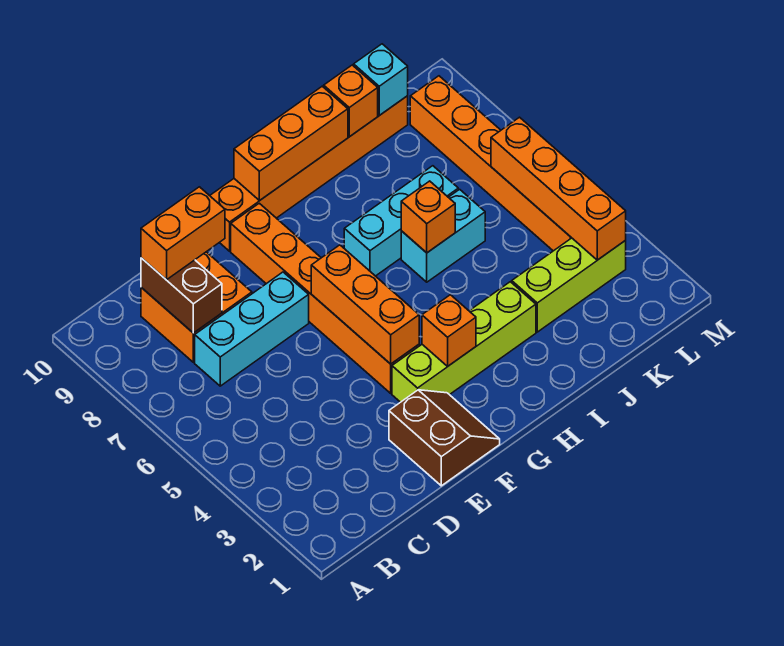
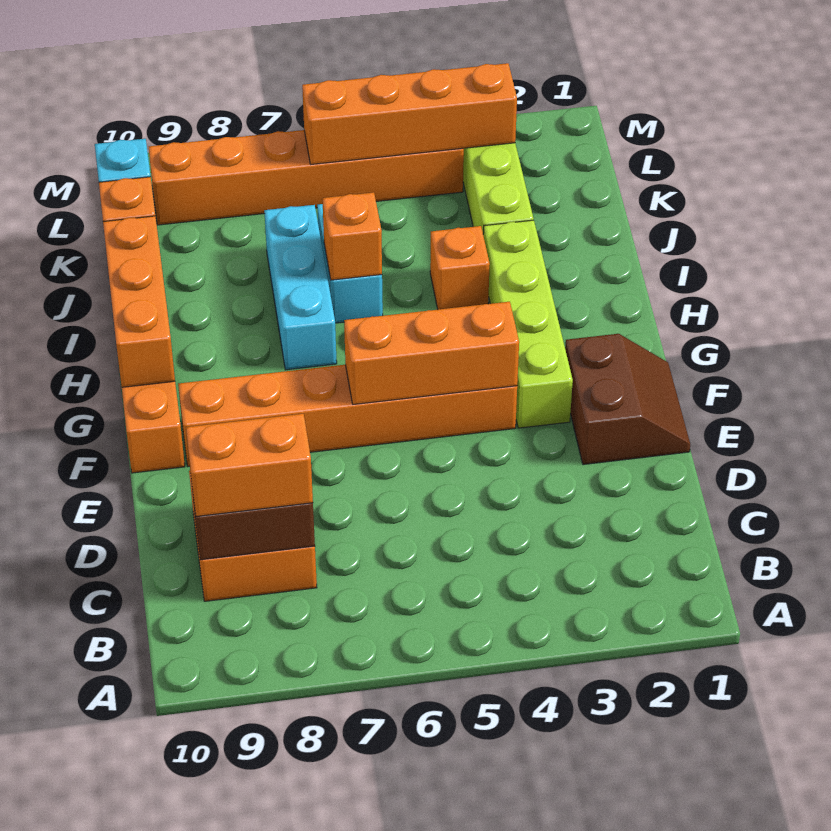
cyan brick C7:E7 level 1 -> none
orange brick C9:D9 level 3 -> orange brick C8:C9 level 3
brown slope E1:F2 level 1 top E -> brown slope E1:F2 level 1 top 2
orange brick G3 level 2 -> orange brick I4 level 1

